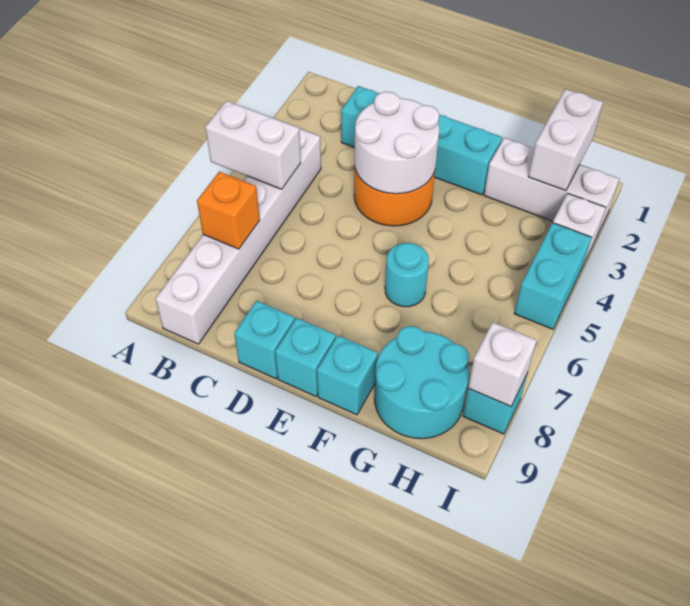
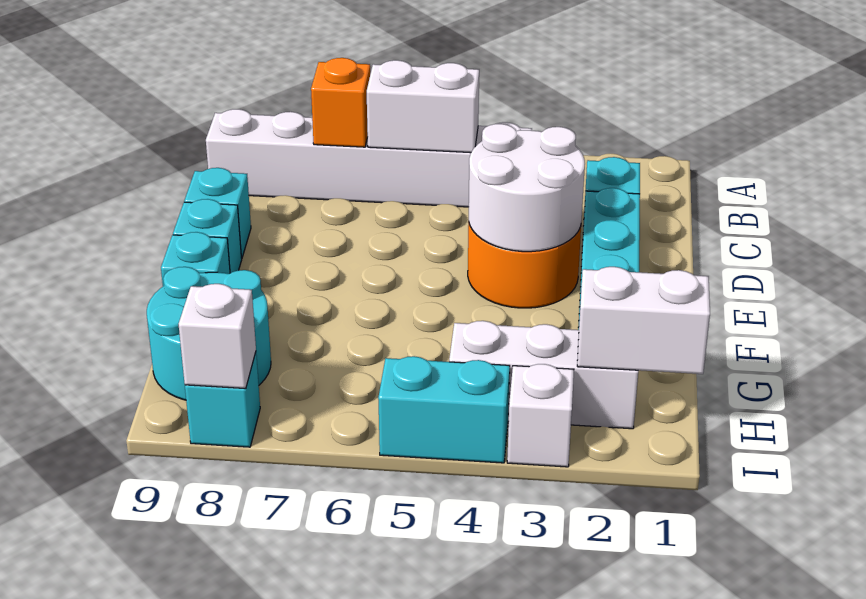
white brick A5:B5 level 2 -> white brick B5:B6 level 2
cyan round brick F6 level 1 -> none
white brick G2:I2 level 1 -> white brick H2:H4 level 1

